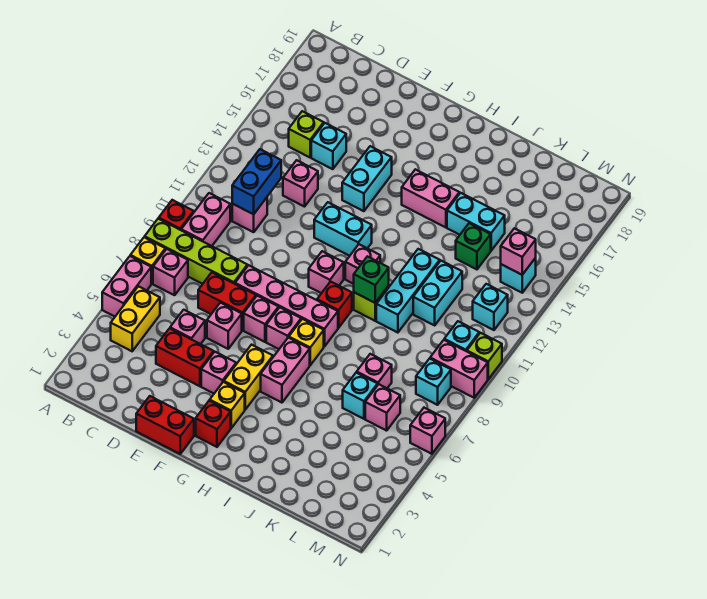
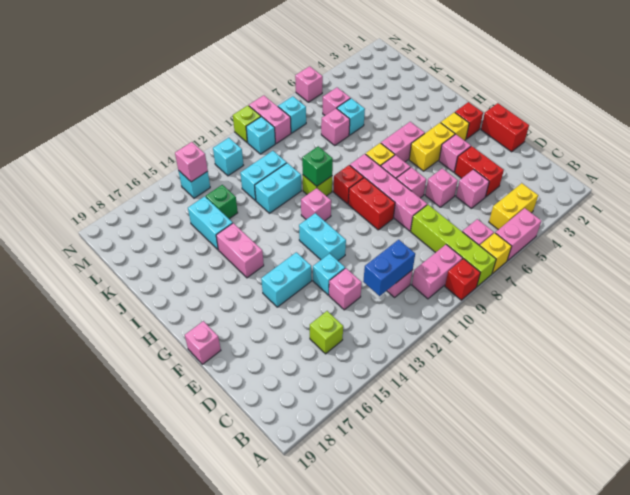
red brick D7:E7 level 1 -> red brick F9:G9 level 1
cyan brick D15 level 1 -> cyan brick E13 level 1
pink brick G10 level 1 -> pink brick F19 level 1
cyan brick J10:J12 level 1 -> cyan brick J11:J12 level 1

